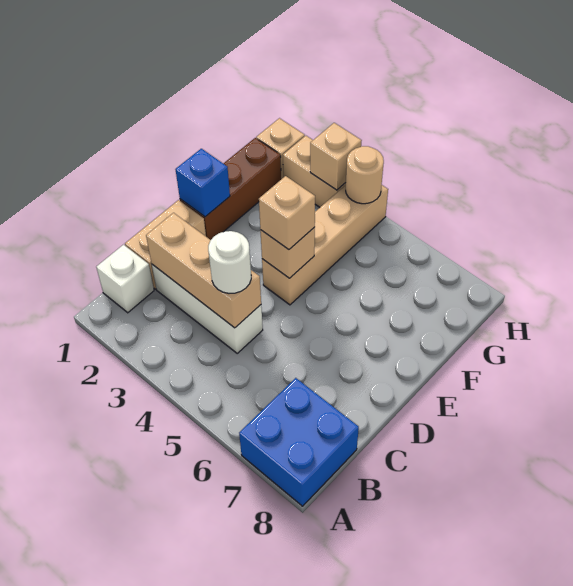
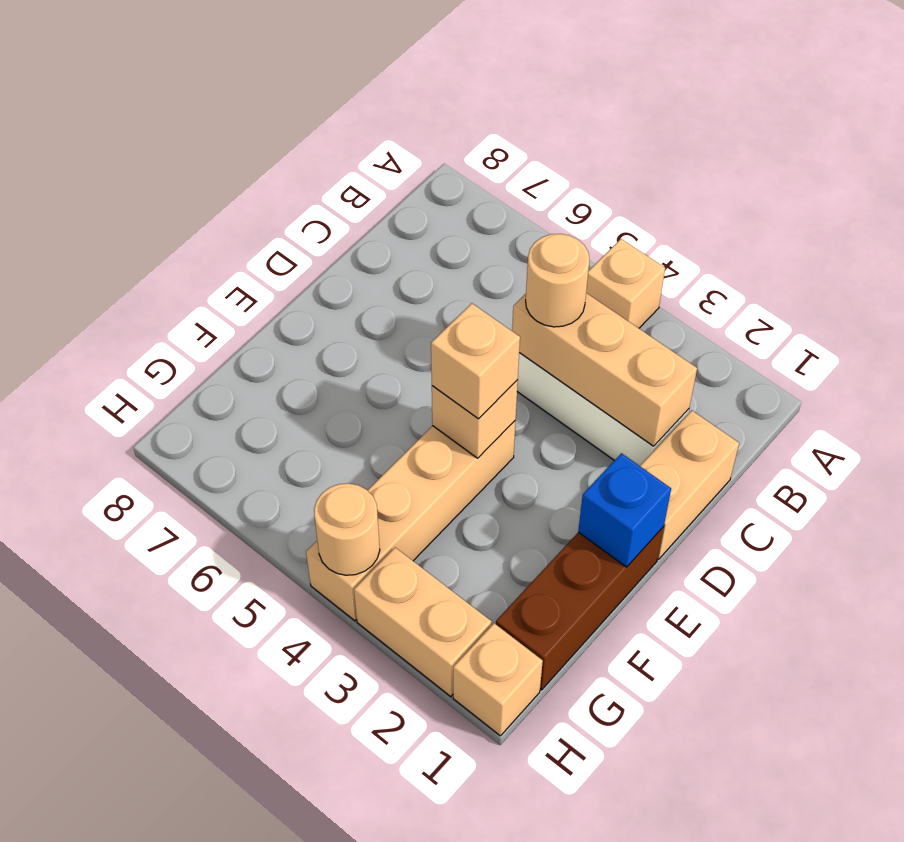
blue brick A7:B8 level 1 -> none
white brick B1 level 1 -> none
white round brick C4 level 3 -> tan round brick C4 level 3
tan brick H3 level 2 -> tan brick A4 level 1

